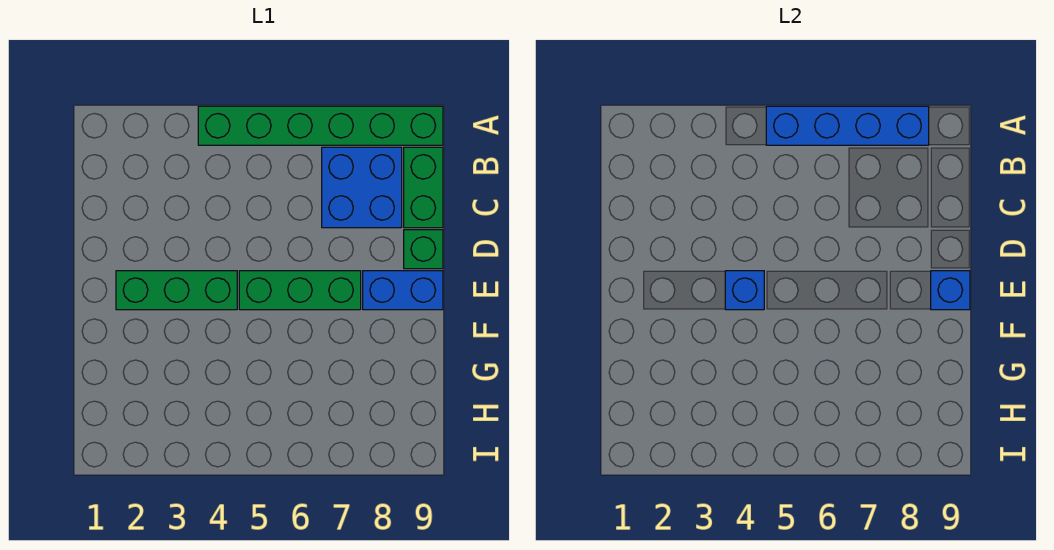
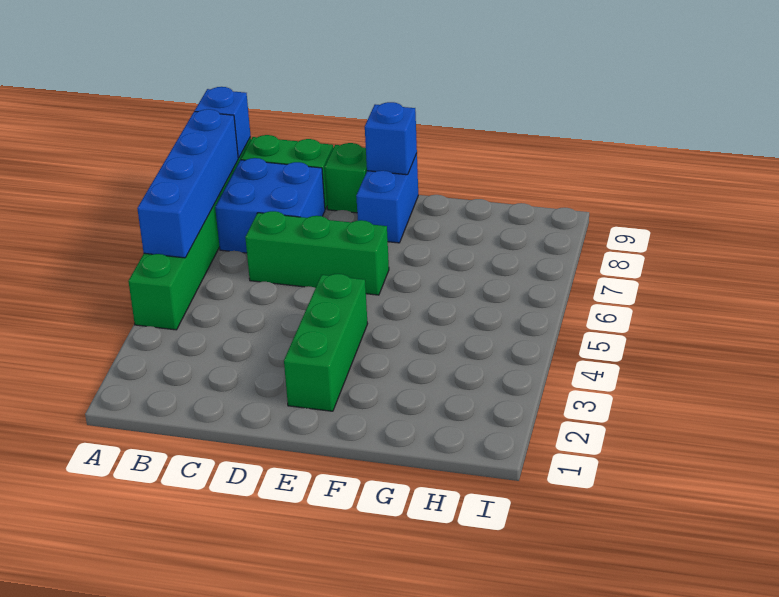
blue brick E4 level 2 -> blue brick A9 level 2
green brick E5:E7 level 1 -> green brick C6:E6 level 1

